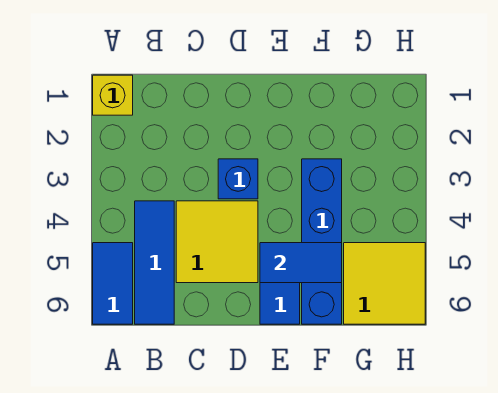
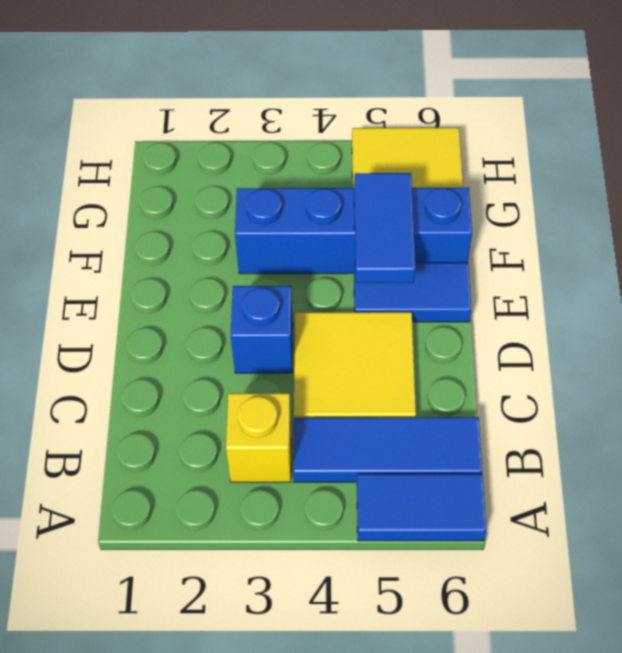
yellow brick A1 level 1 -> yellow brick B3 level 1

